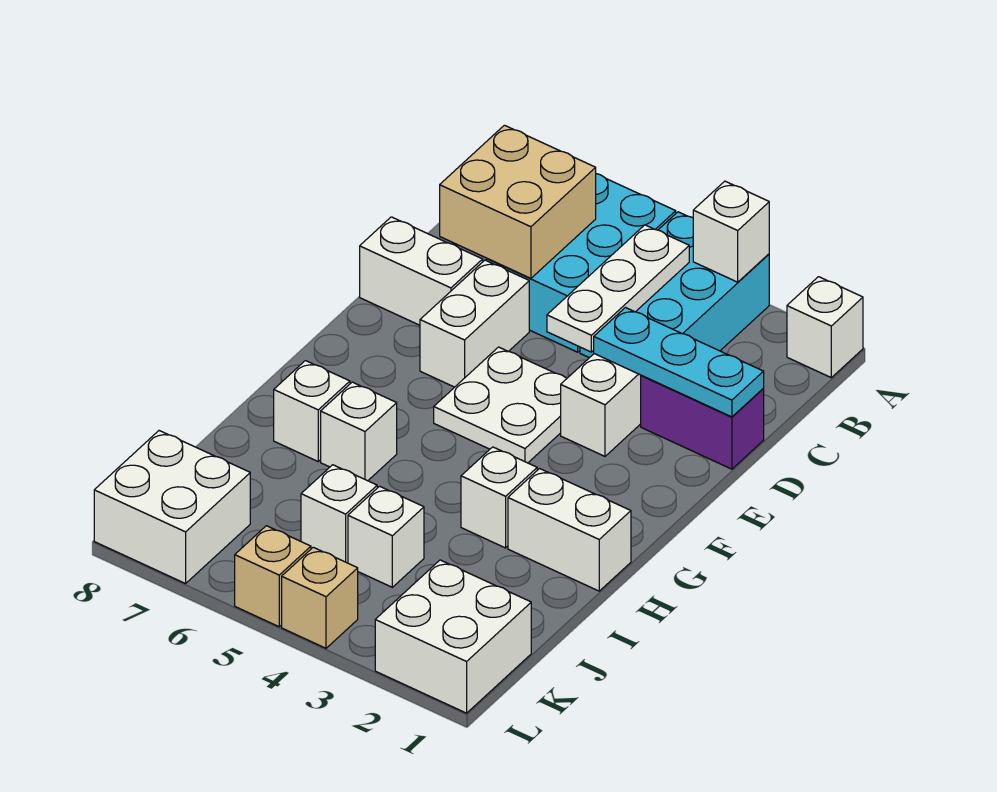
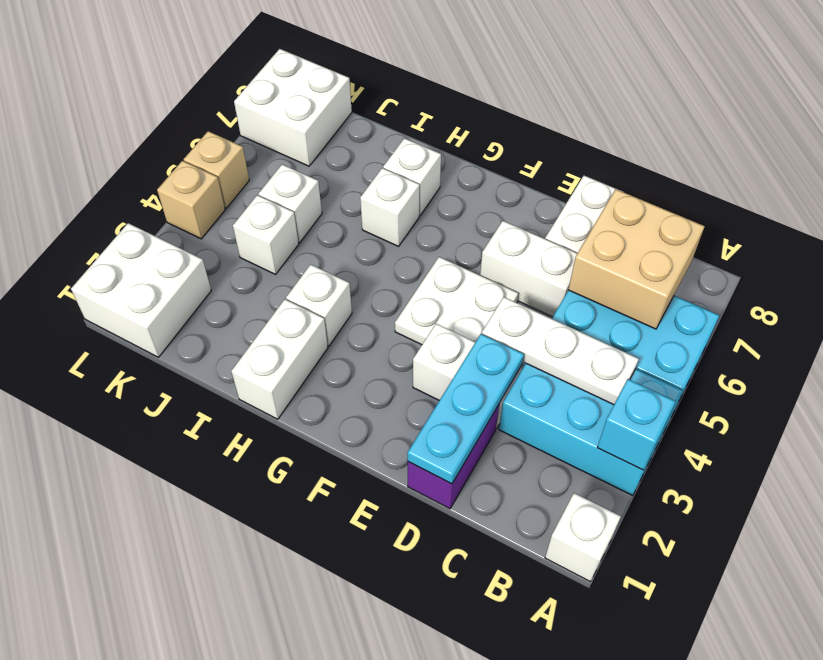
white brick A3 level 2 -> cyan brick A3 level 2

